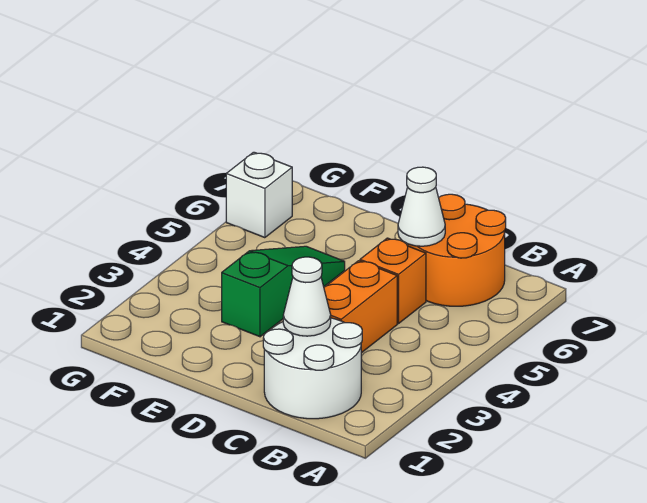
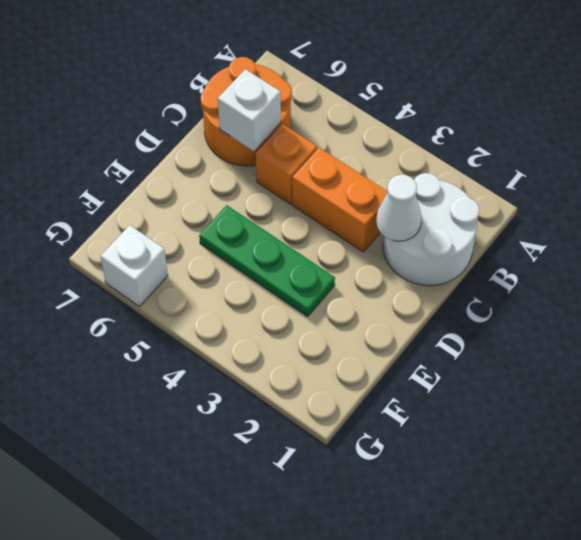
white cone C6 level 2 -> white brick C6 level 2
green slope E3:E5 level 1 top 3 -> green plate E3:E5 level 1

